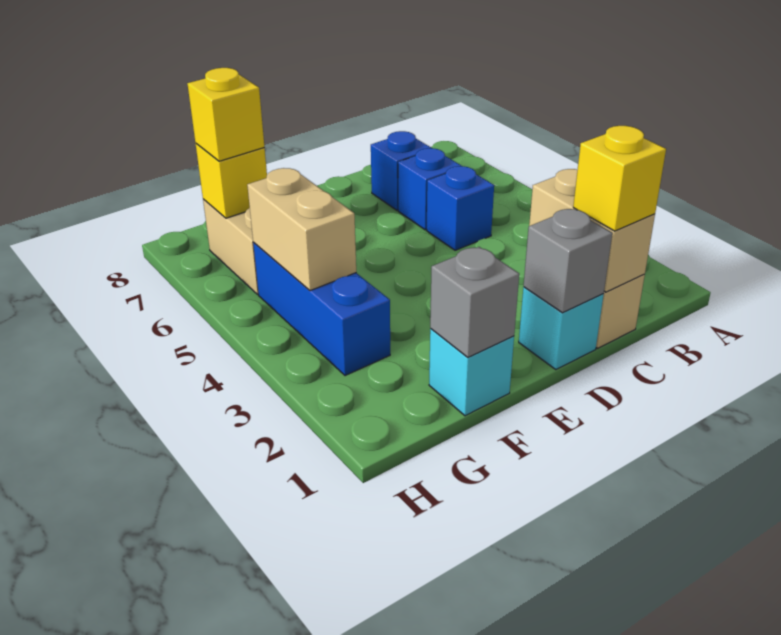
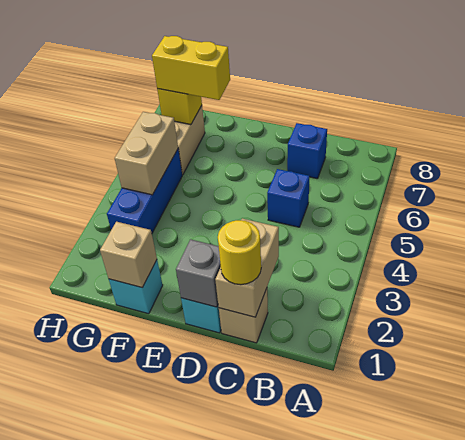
yellow brick C1 level 3 -> yellow round brick C1 level 3
blue brick C6 level 1 -> none
grey brick F1 level 2 -> tan brick F1 level 2
yellow brick G7 level 3 -> yellow brick F7:G7 level 3

